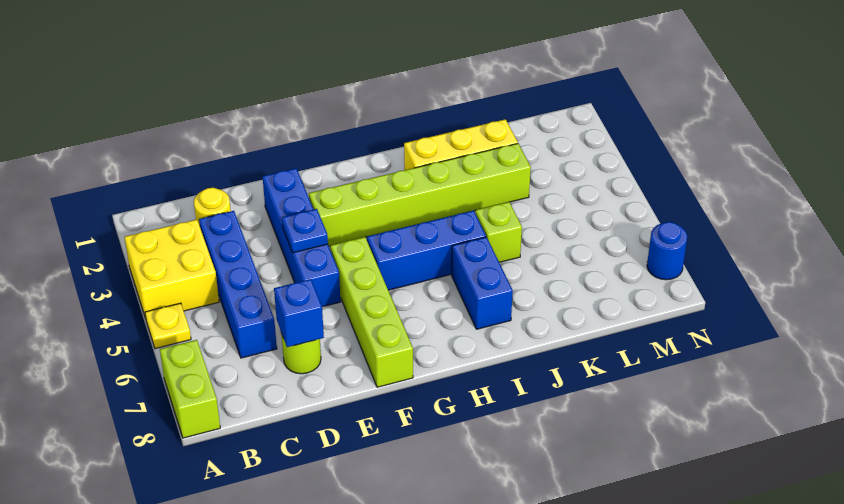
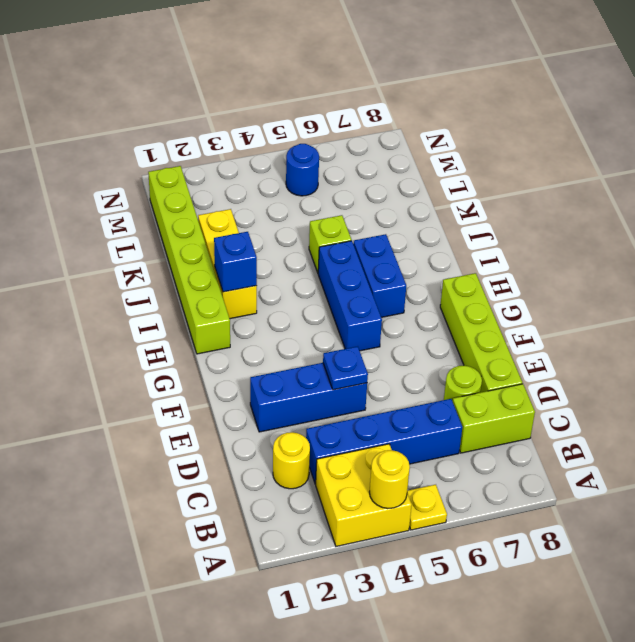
none -> yellow round brick A4 level 2
lime brick A7:A8 level 1 -> lime brick C7:C8 level 1
blue brick D7 level 2 -> blue brick I2 level 2
blue brick E2:E5 level 1 -> blue brick E2:E4 level 1
lime brick F3:K3 level 1 -> lime brick H1:M1 level 1
lime brick F5:F8 level 1 -> lime brick D8:G8 level 1
blue brick I6:I7 level 1 -> blue brick H6:I6 level 1
blue round brick N7 level 1 -> blue round brick M5 level 1

